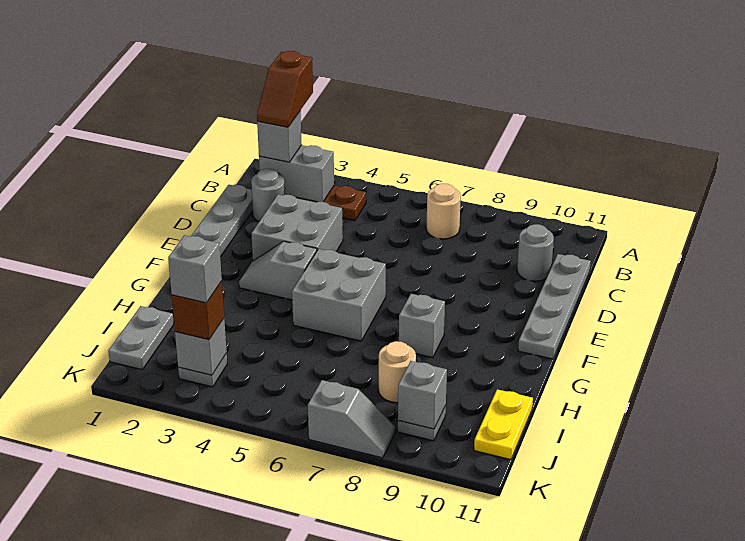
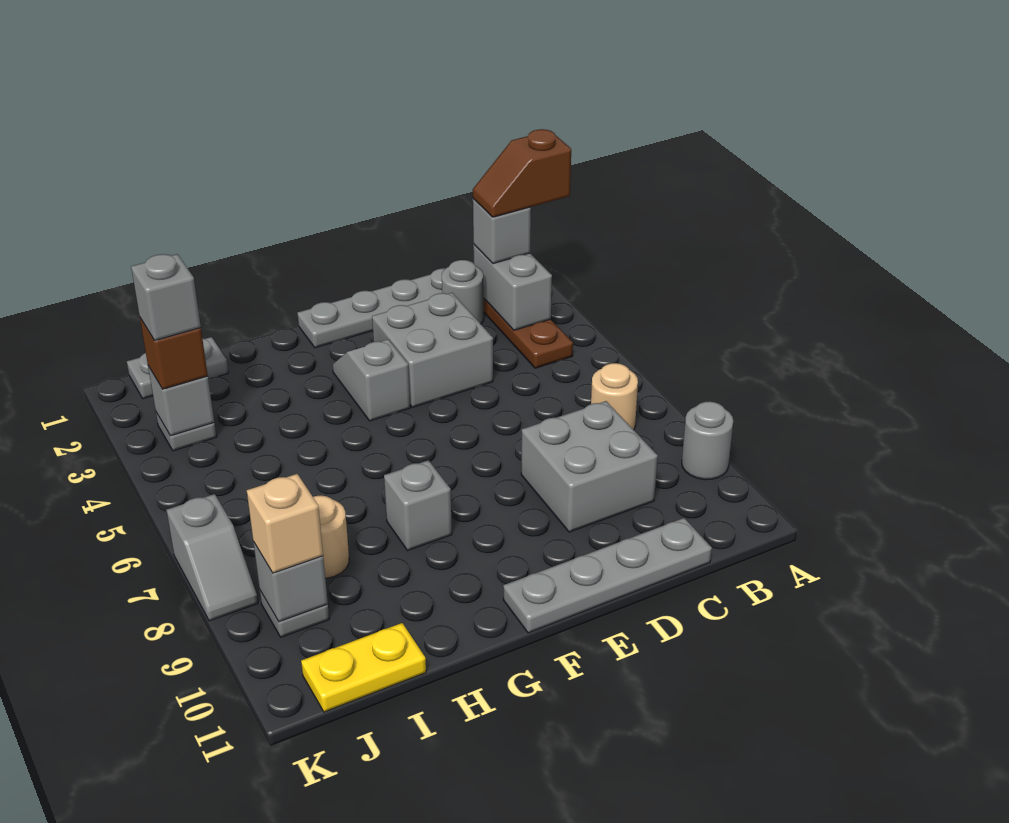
grey round brick C10 level 1 -> grey round brick A9 level 1
grey brick F5:G6 level 1 -> grey brick C8:D9 level 1
none -> tan brick J9 level 3

